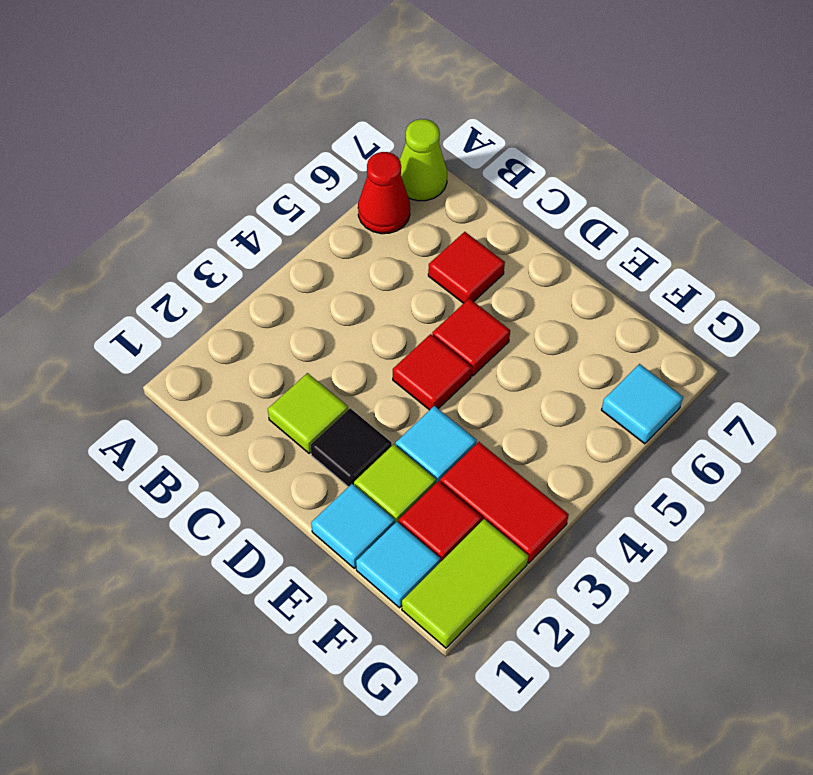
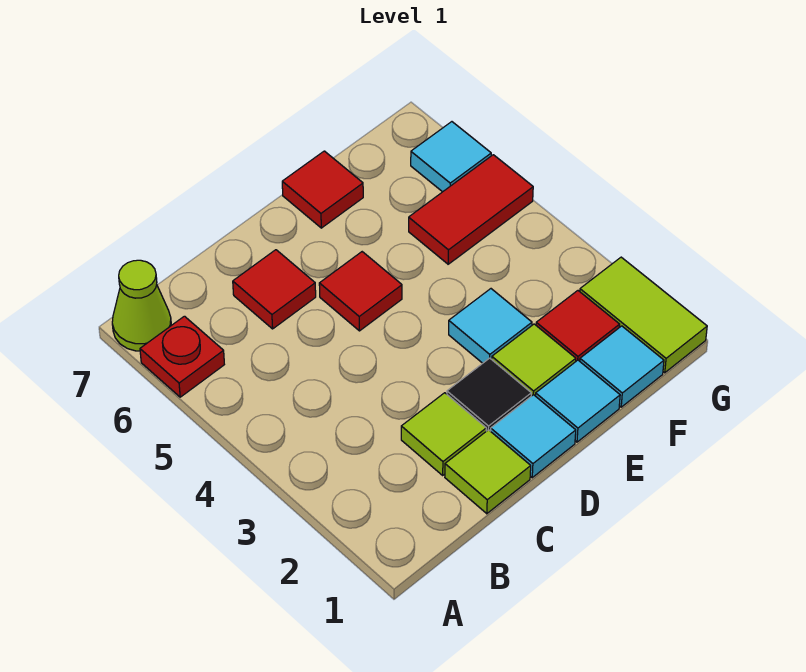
red cone A6 level 1 -> red plate A6 level 1
none -> lime tile C1 level 1
none -> cyan tile D1 level 1
red tile D4 level 1 -> red tile E7 level 1
red tile F3:G3 level 1 -> red tile F5:G5 level 1

